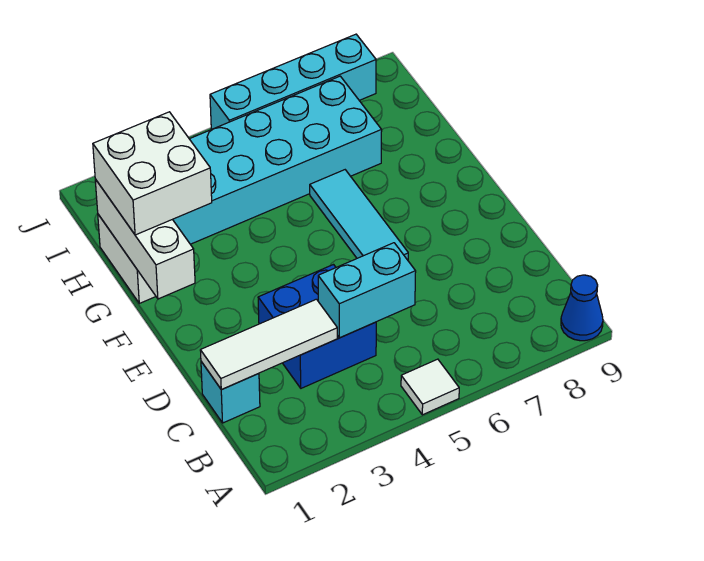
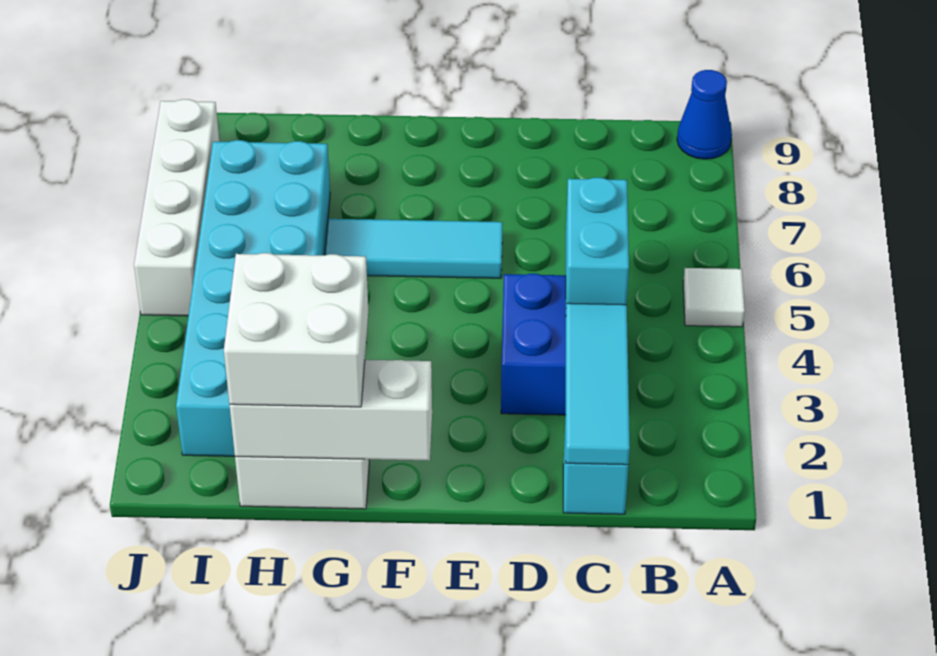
white tile C1:C3 level 2 -> cyan tile C1:C3 level 2
cyan brick J5:J8 level 1 -> white brick J5:J8 level 1

